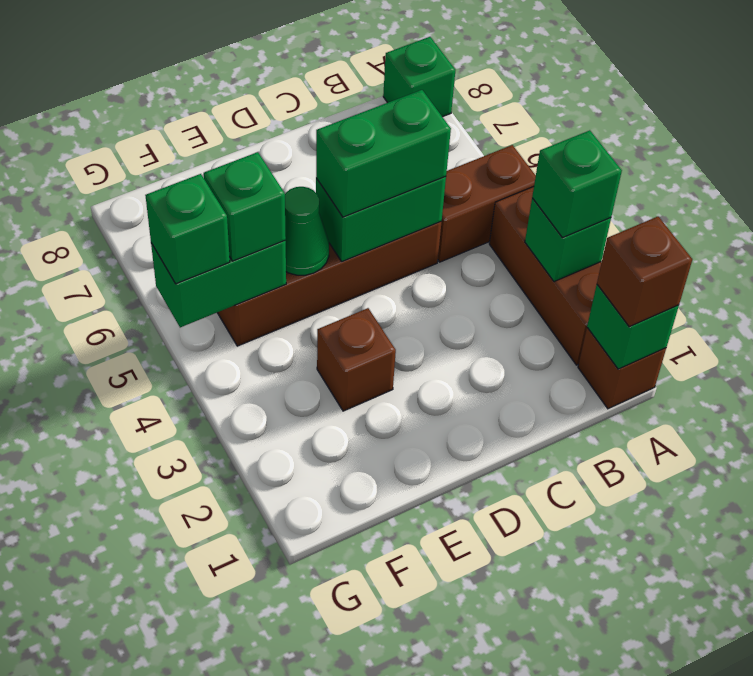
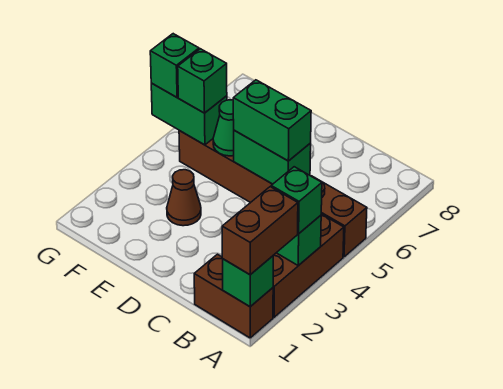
brown brick A1 level 1 -> brown brick A1:B1 level 1
brown brick A1 level 3 -> brown brick A1:A2 level 3
green brick A8 level 1 -> none
brown brick E3 level 1 -> brown cone E3 level 1

